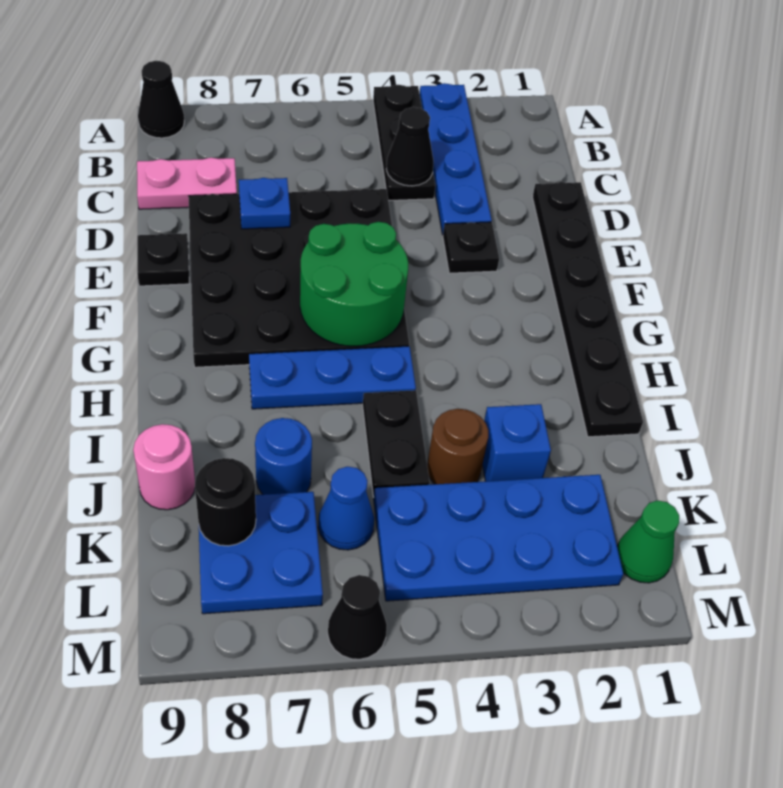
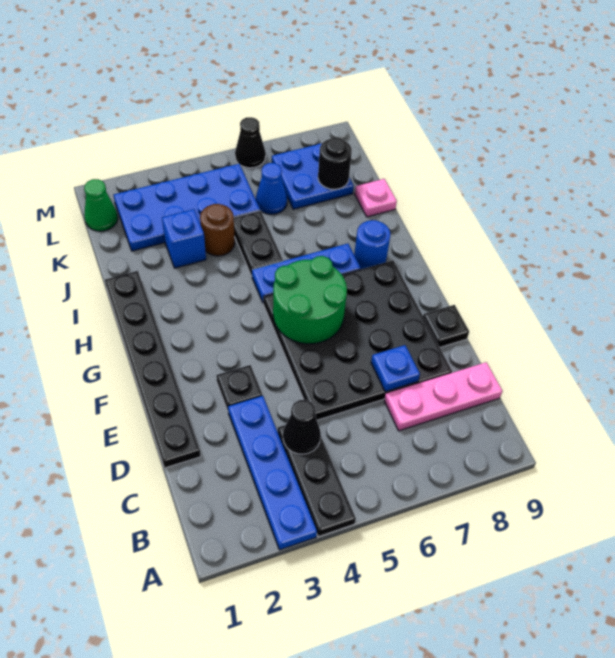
black cone A9 level 1 -> none
pink plate C8:C9 level 1 -> pink plate C7:C9 level 1
blue round brick J7 level 1 -> blue round brick H8 level 1
pink round brick J9 level 1 -> pink plate J9 level 1

